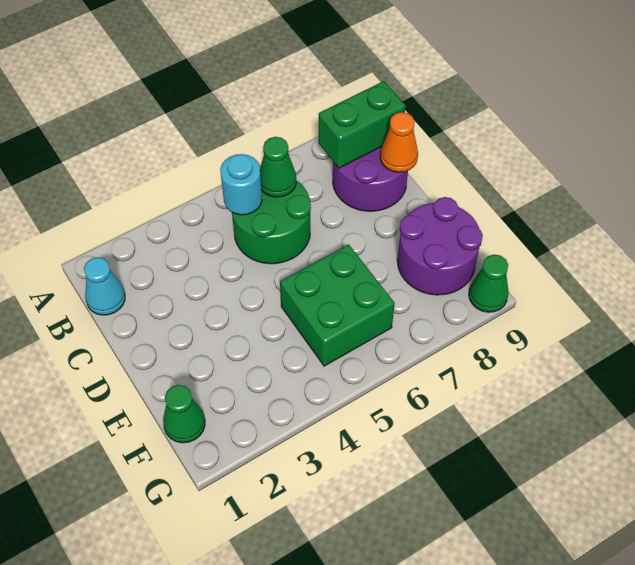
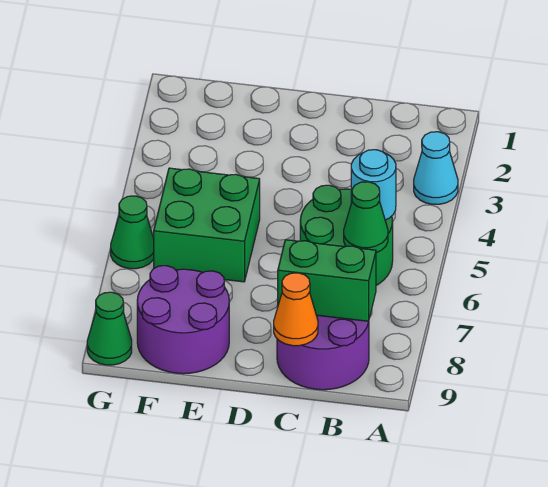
cyan cone B1 level 1 -> cyan cone A3 level 1
green brick B8:B9 level 2 -> green brick B8:C8 level 2
green cone F1 level 1 -> green cone G6 level 1

